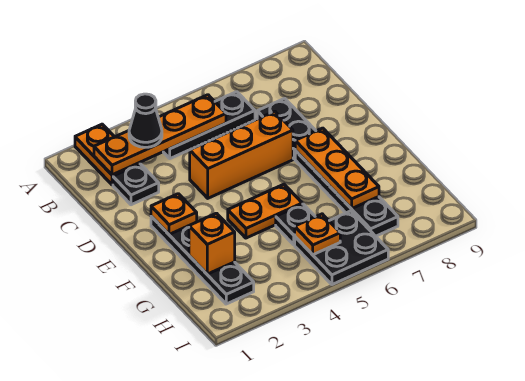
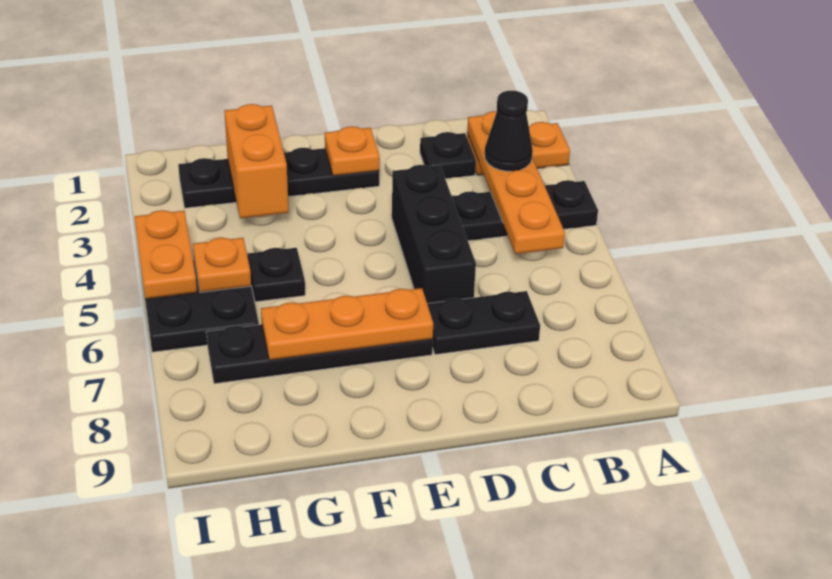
black plate B4:B6 level 1 -> black plate A4:C4 level 1
orange brick D4:D6 level 1 -> black brick D4:D6 level 1
orange plate F4:F5 level 1 -> orange plate I4:I5 level 2
orange brick G2 level 2 -> orange brick G2:G3 level 2

